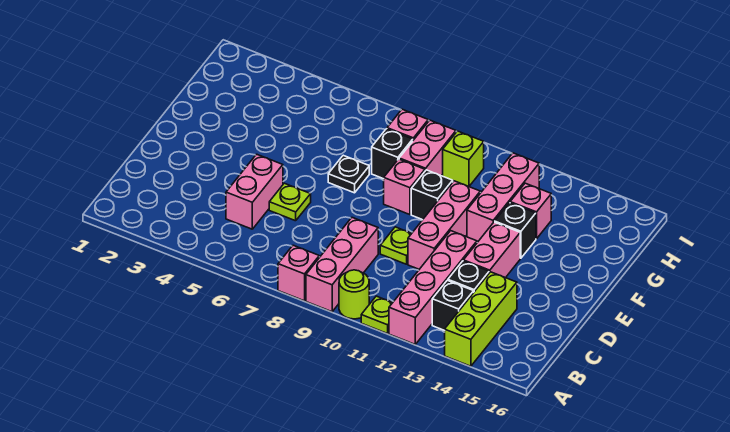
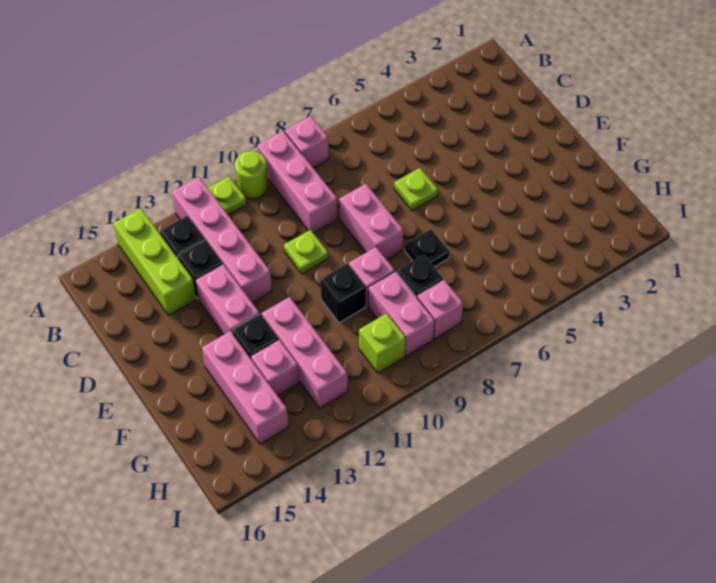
pink brick C5:D5 level 1 -> pink brick D8:E8 level 1
pink brick D11:F11 level 1 -> pink brick F14:H14 level 1

